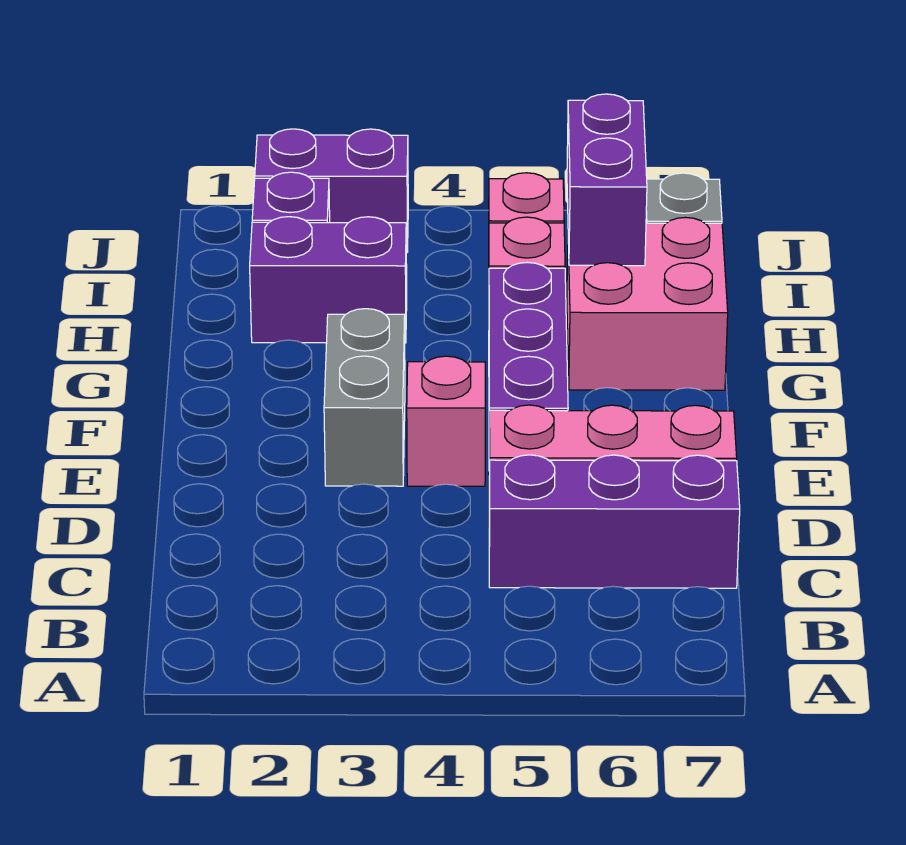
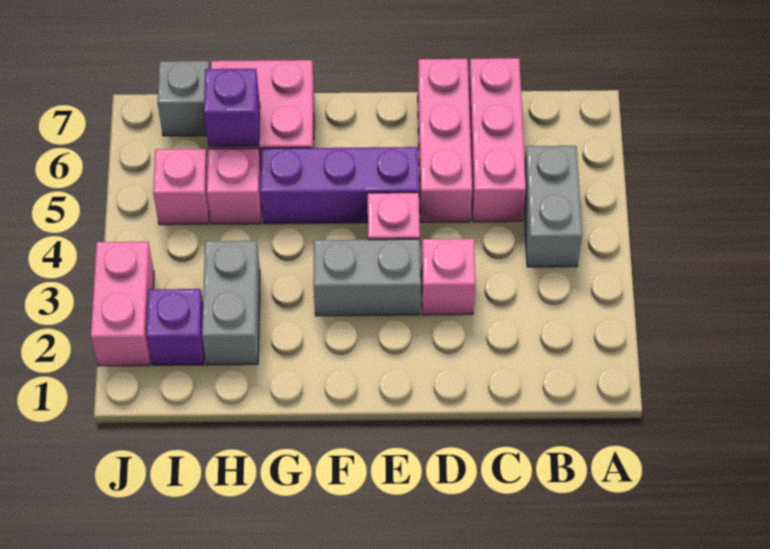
none -> grey brick B4:B5 level 1
purple brick C5:C7 level 1 -> pink brick C5:C7 level 1
none -> pink brick D3 level 1
purple brick H2:H3 level 1 -> grey brick H2:H3 level 1
purple brick H6:I6 level 2 -> purple brick H6 level 2
purple brick J2:J3 level 1 -> pink brick J2:J3 level 1

